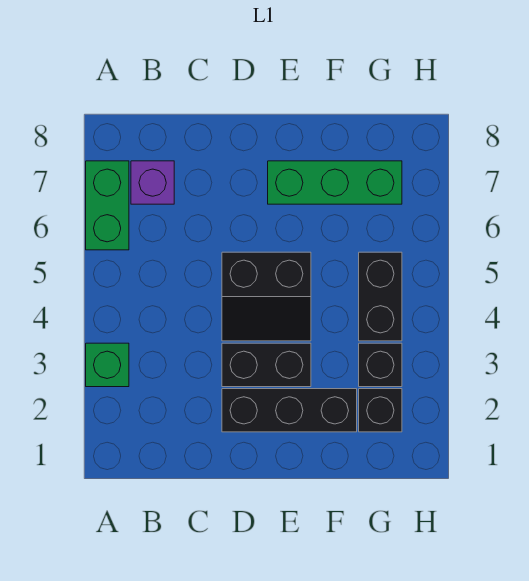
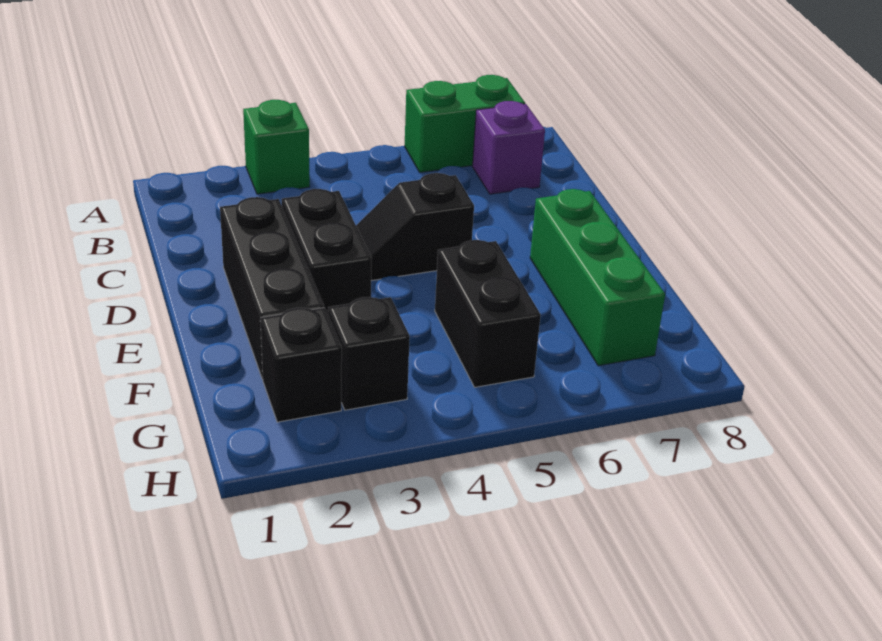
black slope D4:E5 level 1 top 5 -> black slope D4:D5 level 1 top 5
black brick G4:G5 level 1 -> black brick F5:G5 level 1

